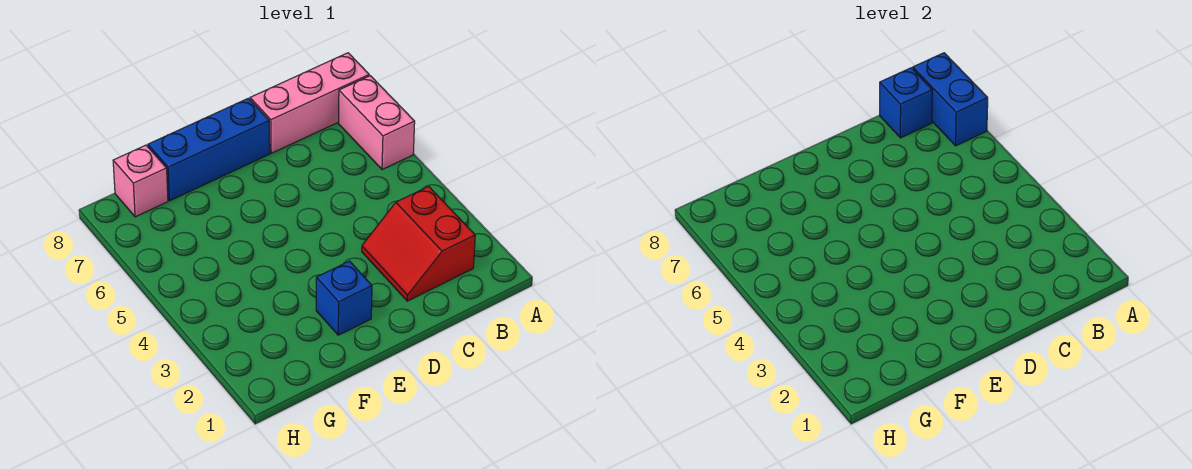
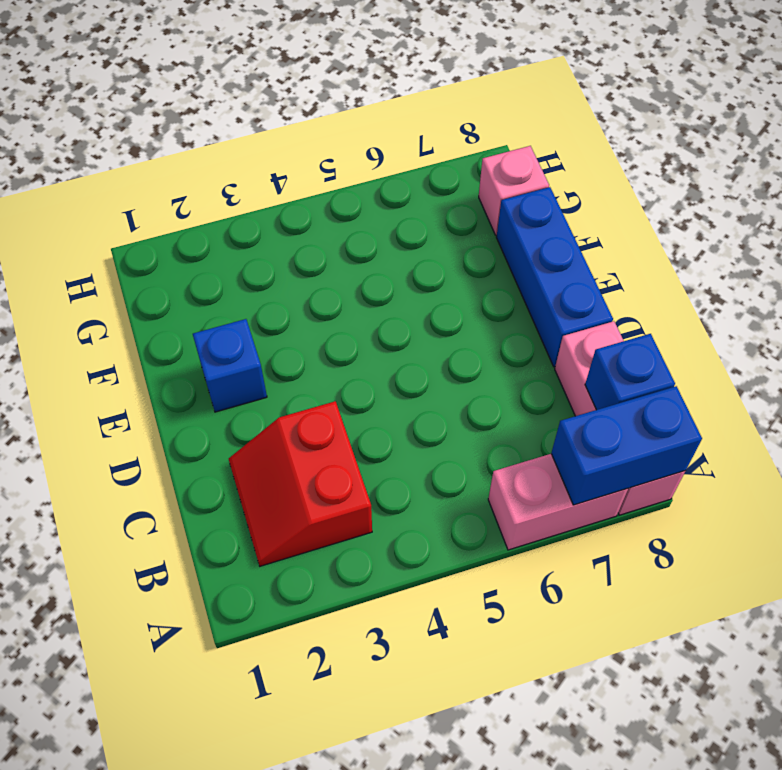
red slope B2:C3 level 1 top B -> red slope B2:C3 level 1 top 3

